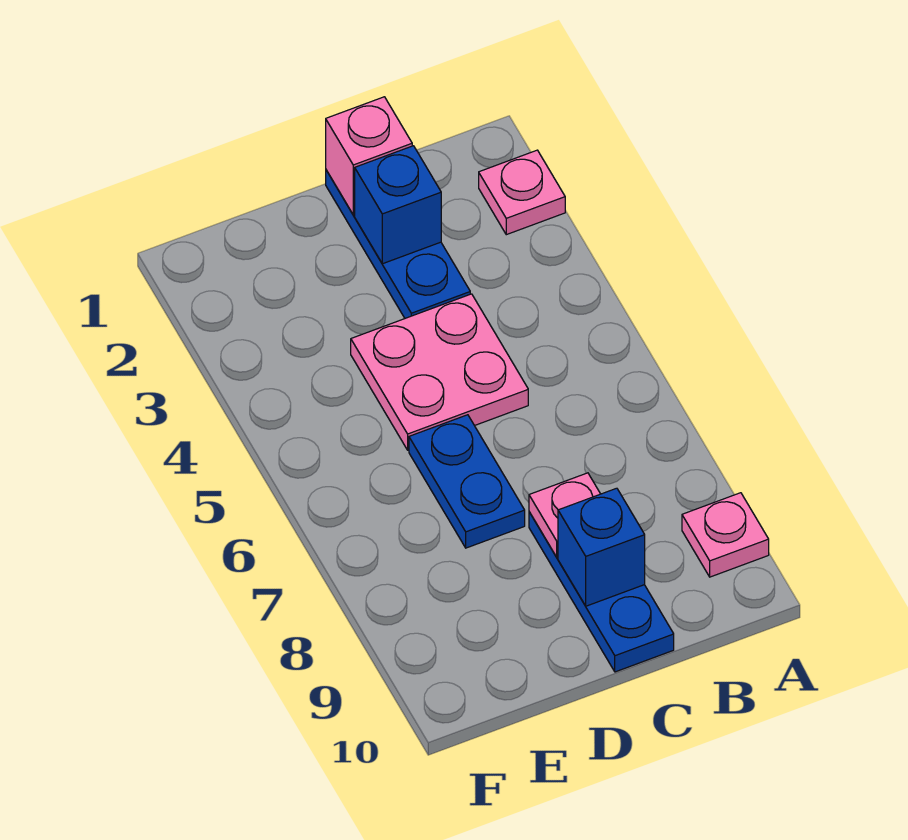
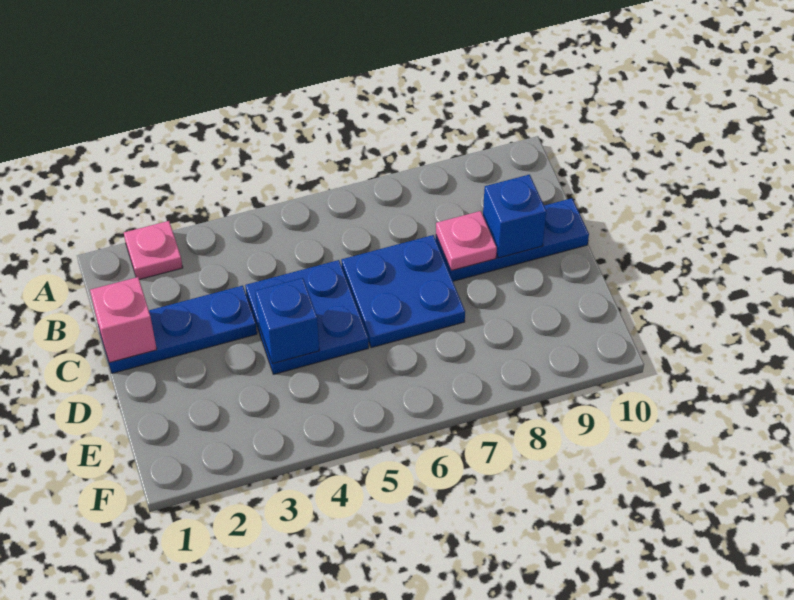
pink plate A9 level 1 -> none
blue brick C2 level 2 -> blue brick D4 level 2
pink plate C4:D5 level 1 -> blue plate C4:D5 level 1
blue plate D6:D7 level 1 -> blue plate C6:D7 level 1

